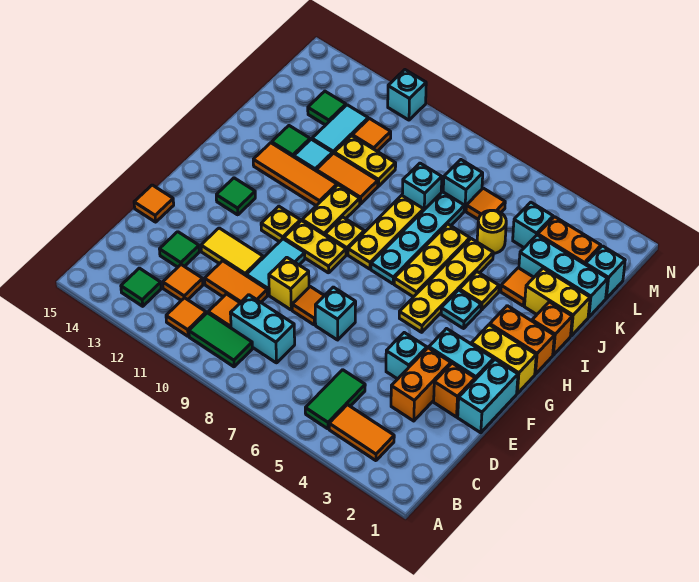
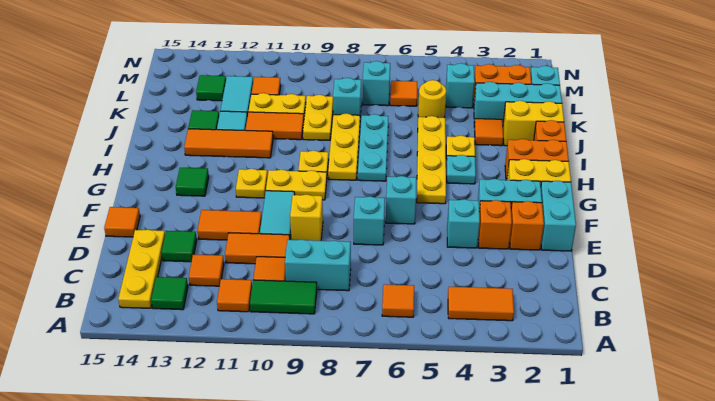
green tile B5:C5 level 1 -> none
orange brick D3:E3 level 1 -> orange brick E3 level 1
orange tile E8 level 1 -> orange tile B6 level 1
yellow tile E11:E12 level 1 -> orange tile E11:E12 level 1
yellow plate H6:J6 level 1 -> yellow plate B14:D14 level 1
cyan plate H7:K7 level 1 -> cyan plate H7:J7 level 1
yellow plate H10:I10 level 1 -> yellow plate J9:K9 level 1
cyan brick N11 level 1 -> cyan brick F6 level 1

